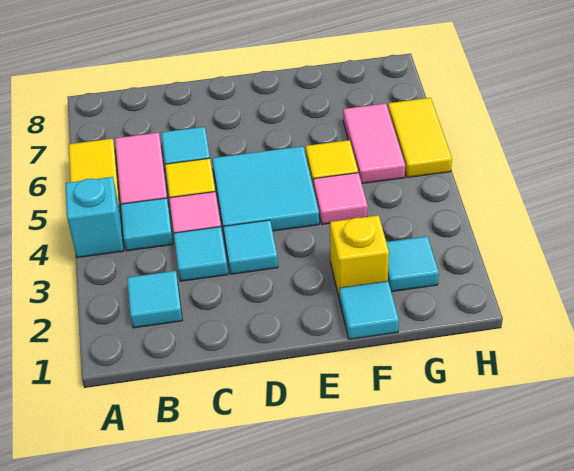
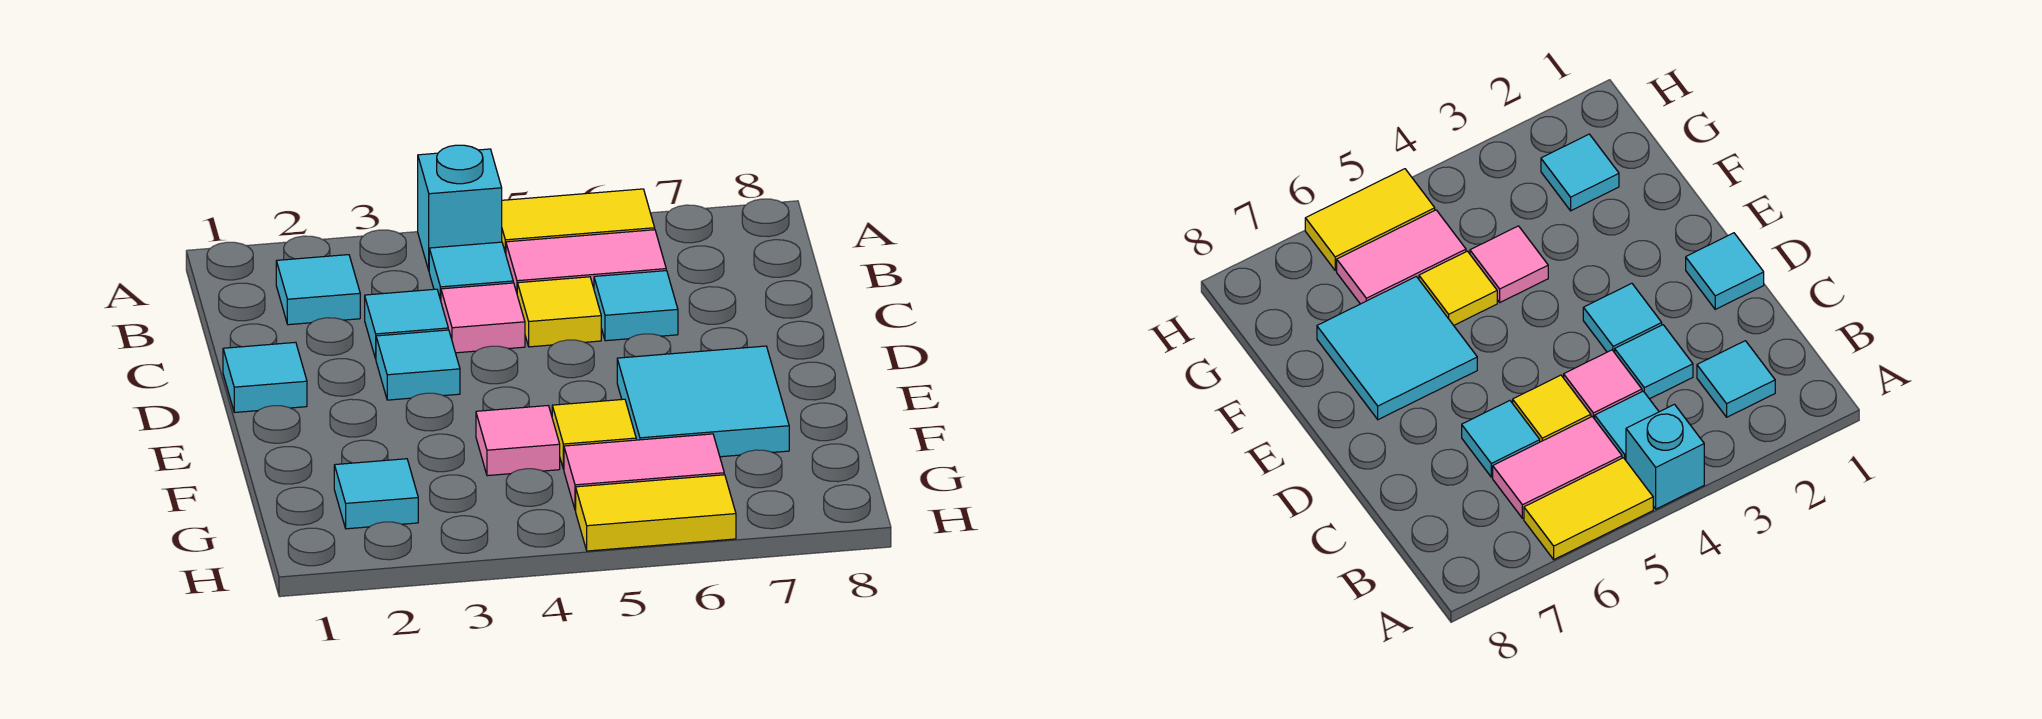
cyan tile D4:E5 level 1 -> cyan tile E6:F7 level 1
cyan tile F1 level 1 -> cyan tile D1 level 1
yellow brick F2 level 1 -> none

